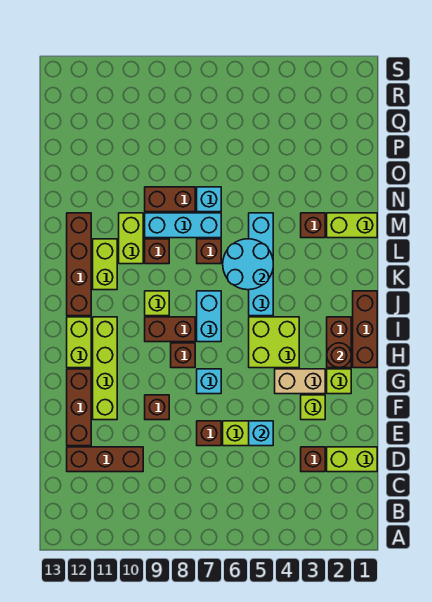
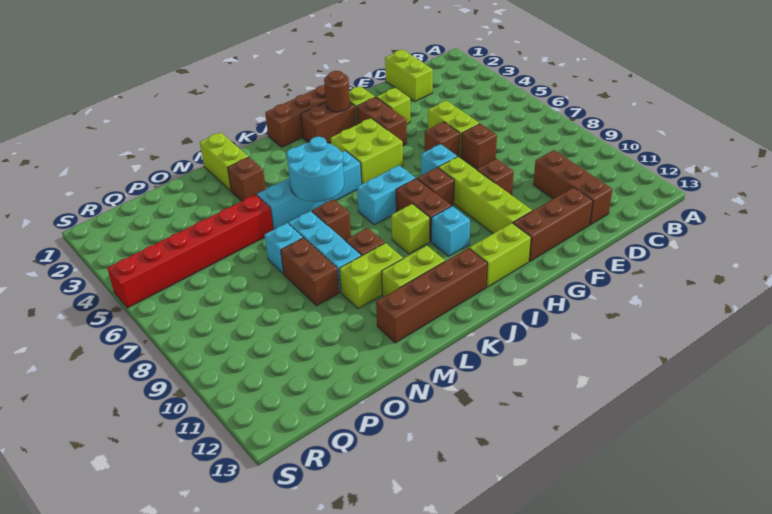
brown brick D3 level 1 -> brown brick F6 level 1
cyan brick E5 level 2 -> cyan brick I10 level 1
lime brick F11:I11 level 1 -> lime brick G8:G11 level 1
tan brick G3:G4 level 1 -> brown brick G3:G4 level 1
none -> red brick N5:S5 level 1

